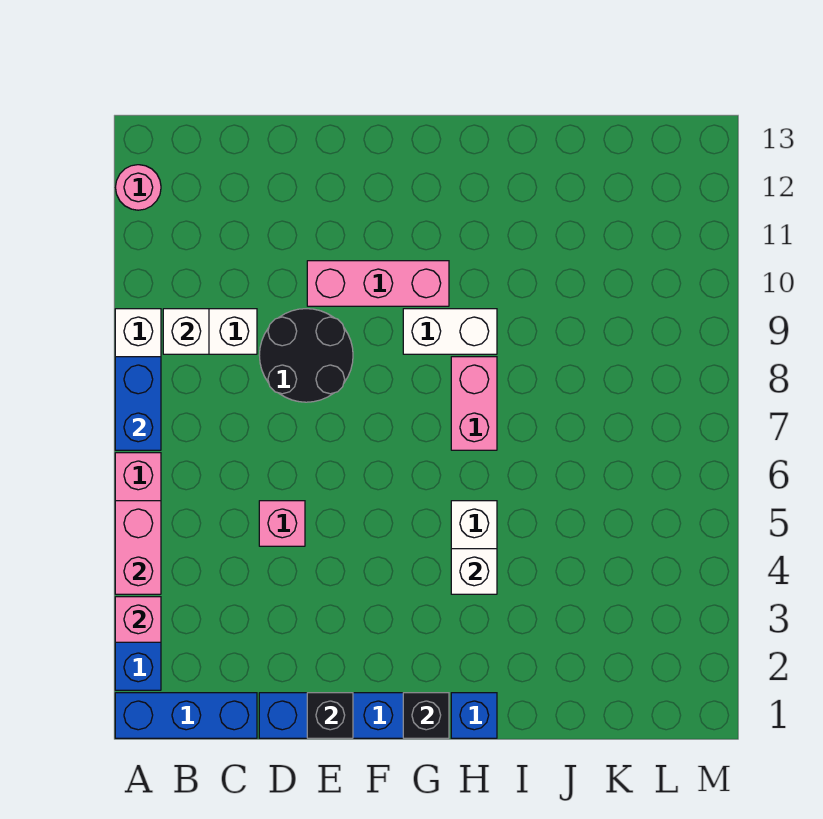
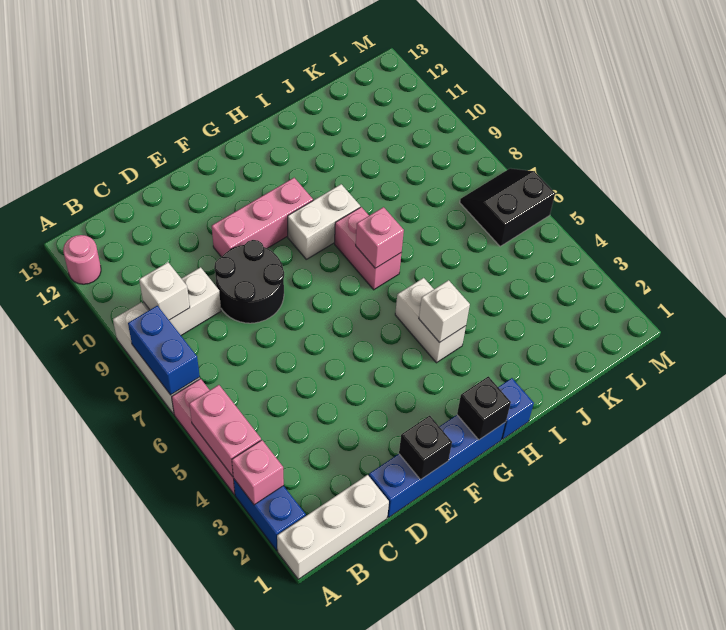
blue brick A1:C1 level 1 -> white brick A1:C1 level 1
pink brick D5 level 1 -> pink brick H7 level 2
none -> black slope L6:M7 level 1 top 6

